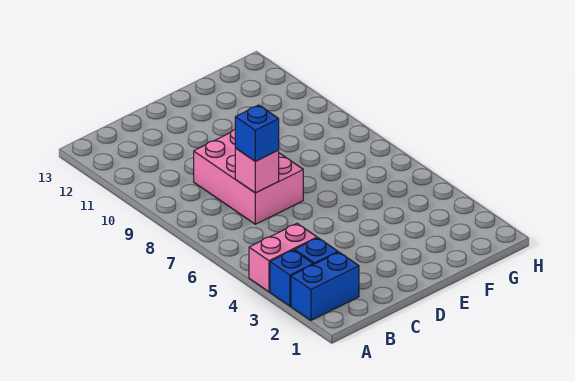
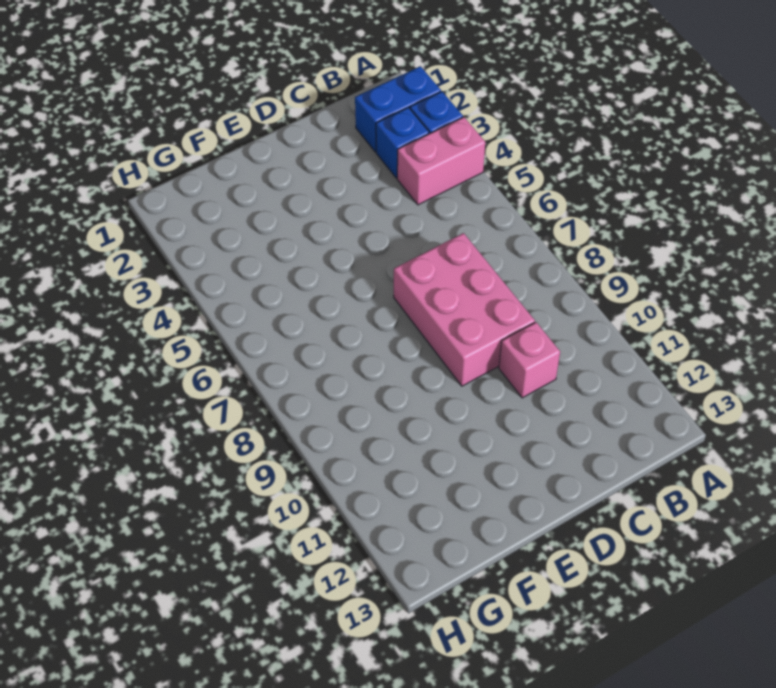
pink brick C7 level 2 -> pink brick C10 level 1
blue brick C7 level 3 -> none

